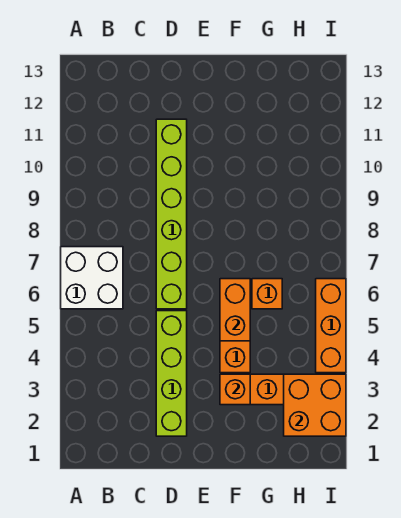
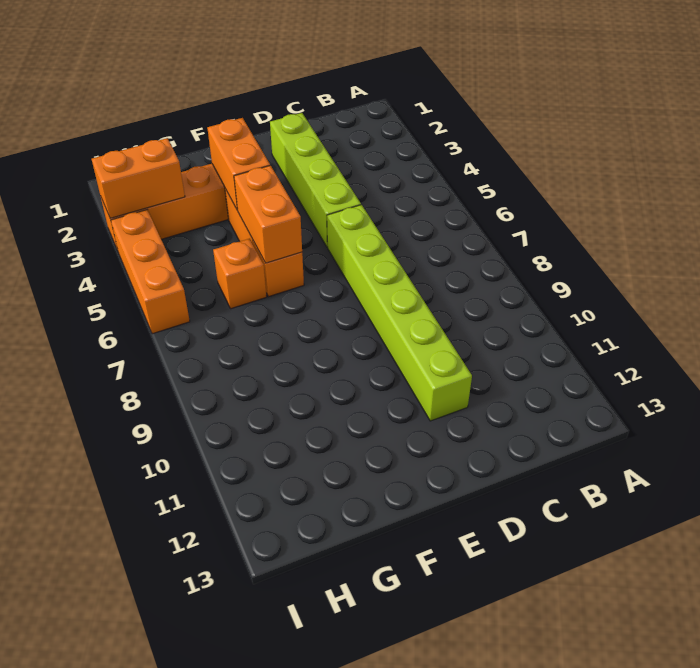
white brick A6:B7 level 1 -> none
orange brick F3 level 2 -> orange brick F3:F4 level 2
orange brick H2:I3 level 2 -> orange brick H3:I3 level 2

